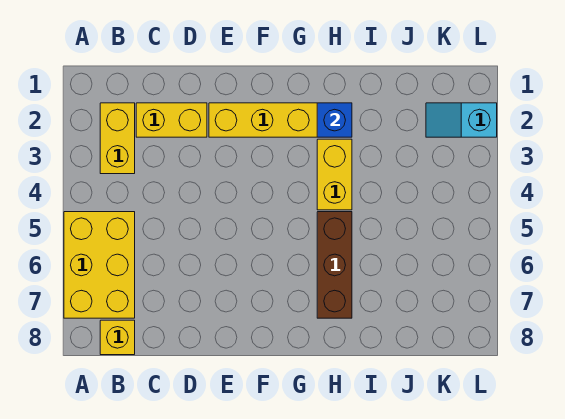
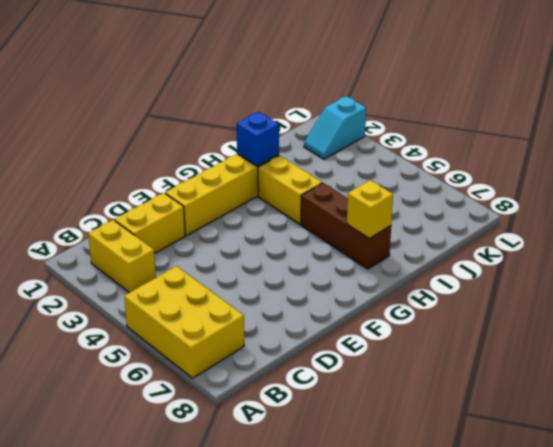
yellow brick B8 level 1 -> yellow brick H7 level 2

